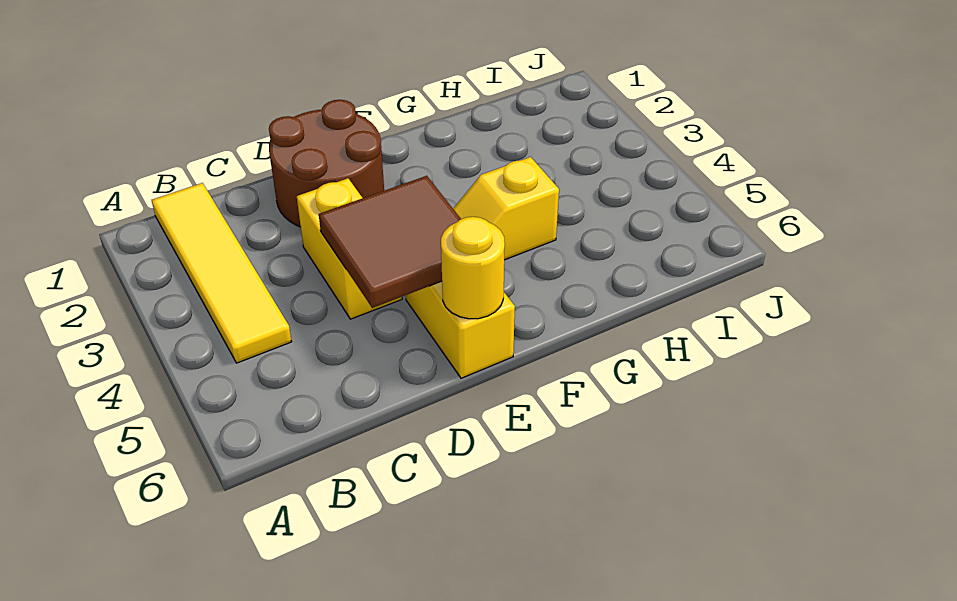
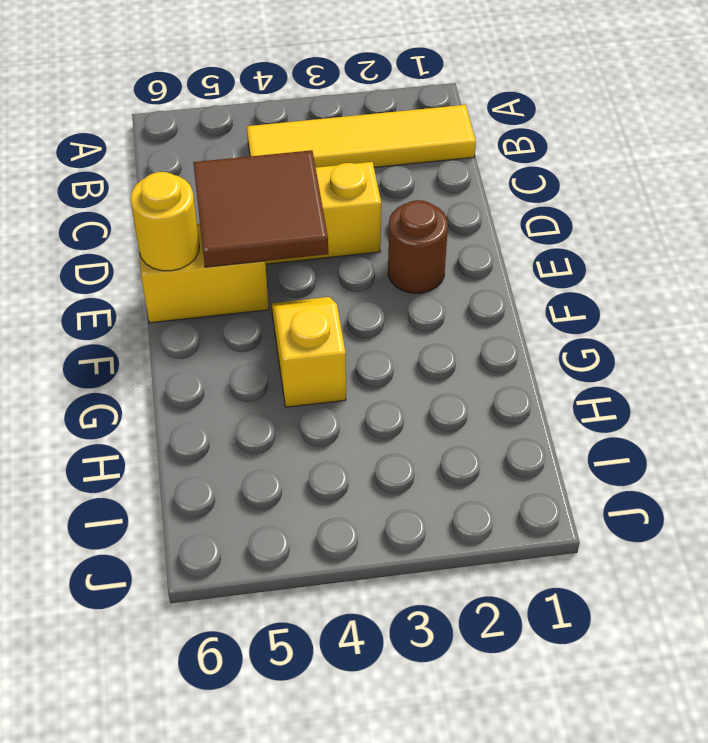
brown round brick D1:E2 level 1 -> brown round brick E2 level 1

